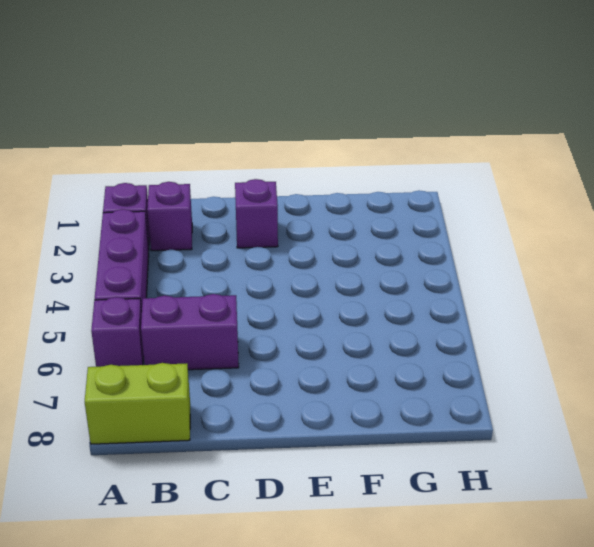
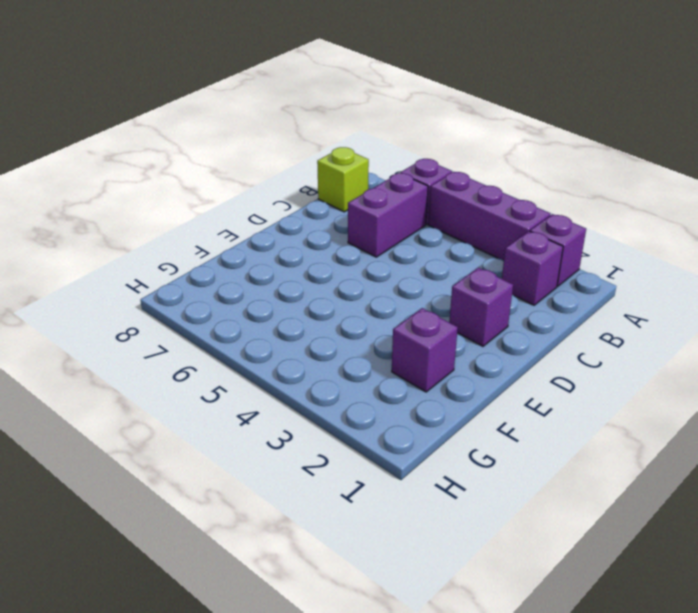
lime brick A8:B8 level 1 -> lime brick B8 level 1
none -> purple brick F2 level 1

